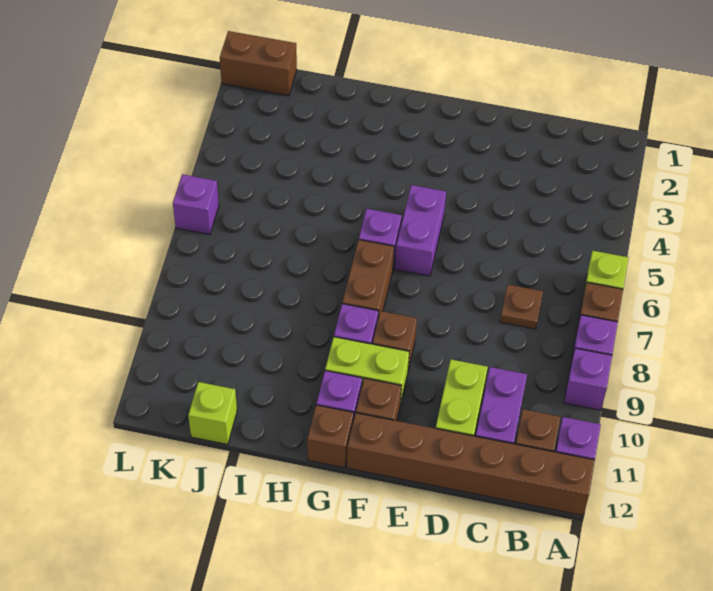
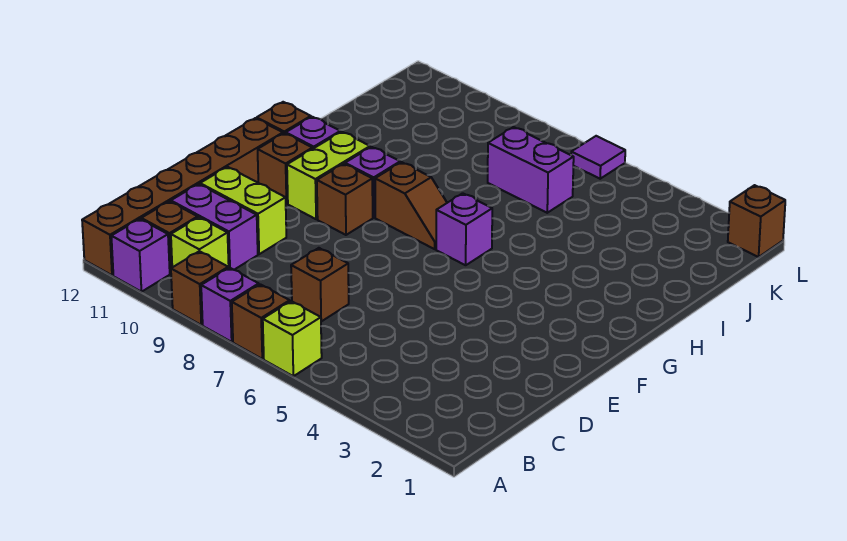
purple brick A9 level 1 -> brown brick A9 level 1
brown plate C7 level 1 -> brown brick C7 level 1
purple brick F5:F6 level 1 -> purple brick J6:J7 level 1
brown brick G7:G8 level 1 -> brown slope G7:G8 level 1 top 8
lime brick J12 level 1 -> lime brick B10 level 1
brown brick K1:L1 level 1 -> brown brick L1 level 1
purple brick L6 level 1 -> purple tile L6 level 1

